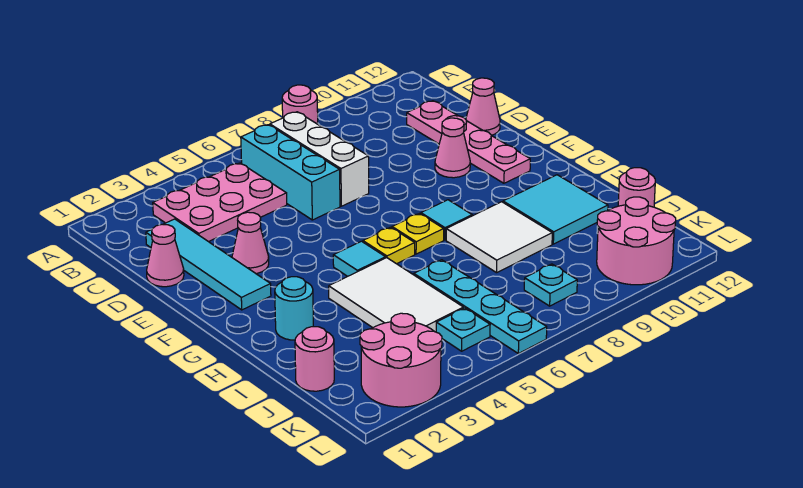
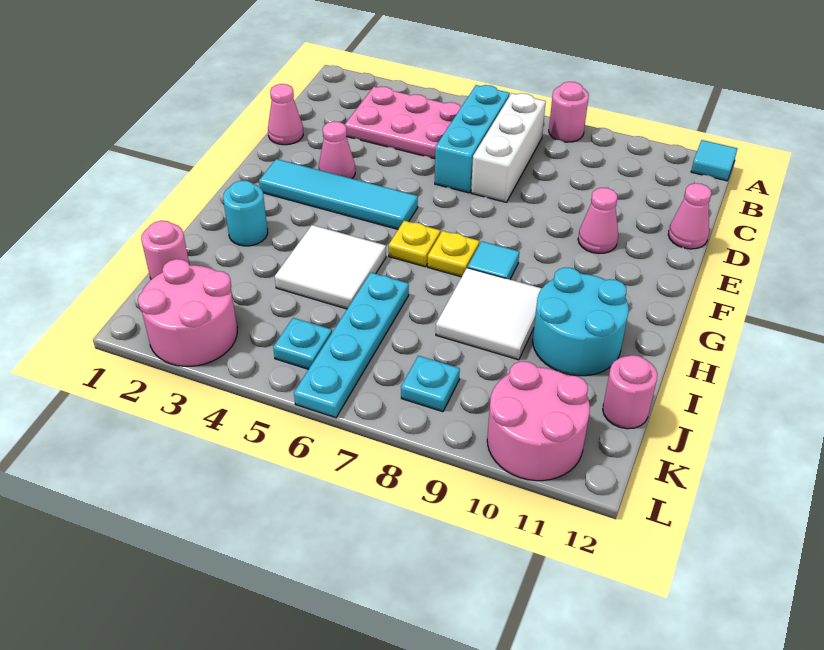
cyan tile C2:F2 level 1 -> cyan tile F2:F5 level 1
pink plate C11:F11 level 1 -> none
cyan tile G5 level 1 -> cyan tile A12 level 1
white tile H4:J5 level 1 -> white tile H4:I5 level 1
cyan tile H10:I11 level 1 -> cyan round brick H10:I11 level 1

